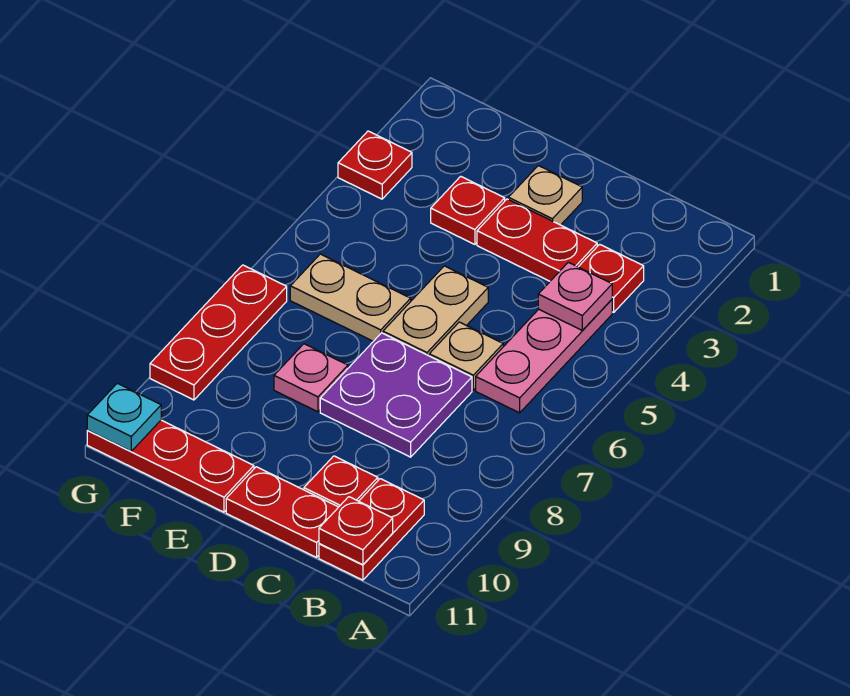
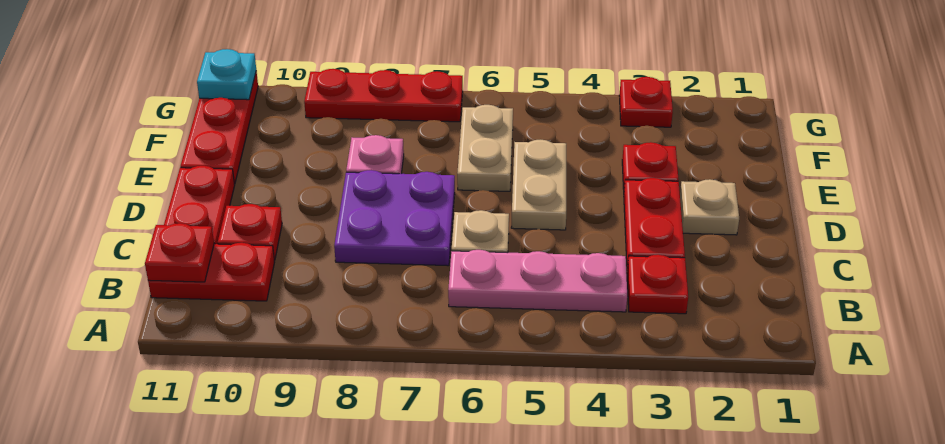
pink plate B4 level 2 -> none
tan plate D5:D6 level 1 -> tan plate D5:E5 level 1

